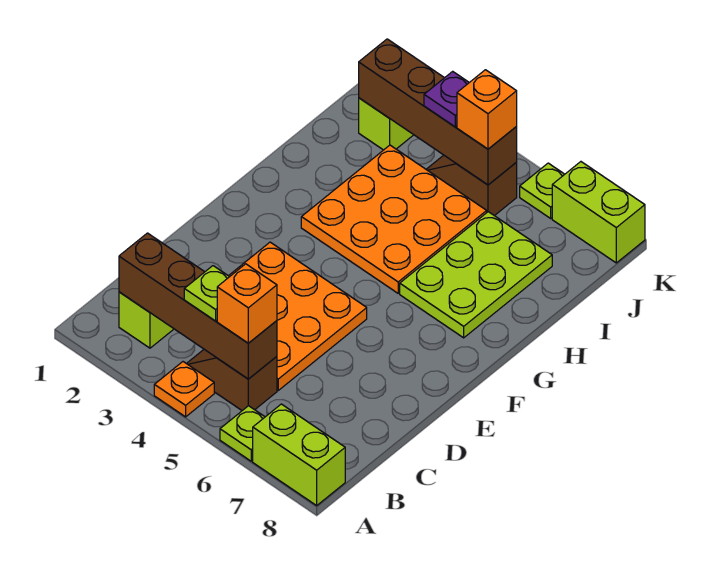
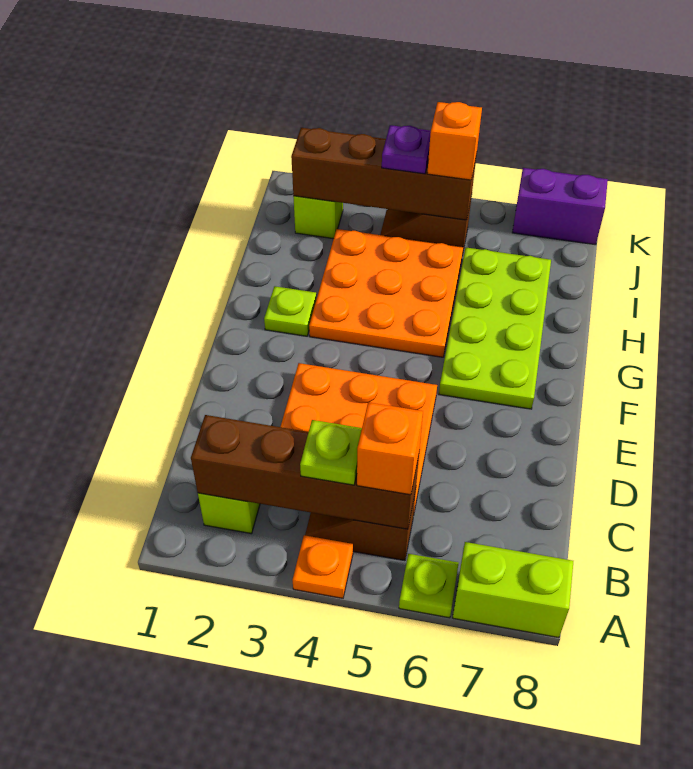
lime plate G6:I7 level 1 -> lime plate F6:I7 level 1
lime plate K6 level 1 -> lime plate G2 level 1
lime brick K7:K8 level 1 -> purple brick K7:K8 level 1

